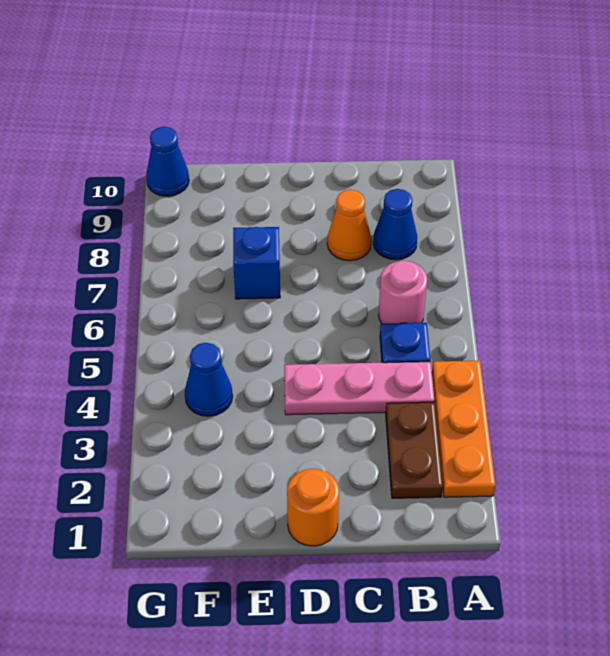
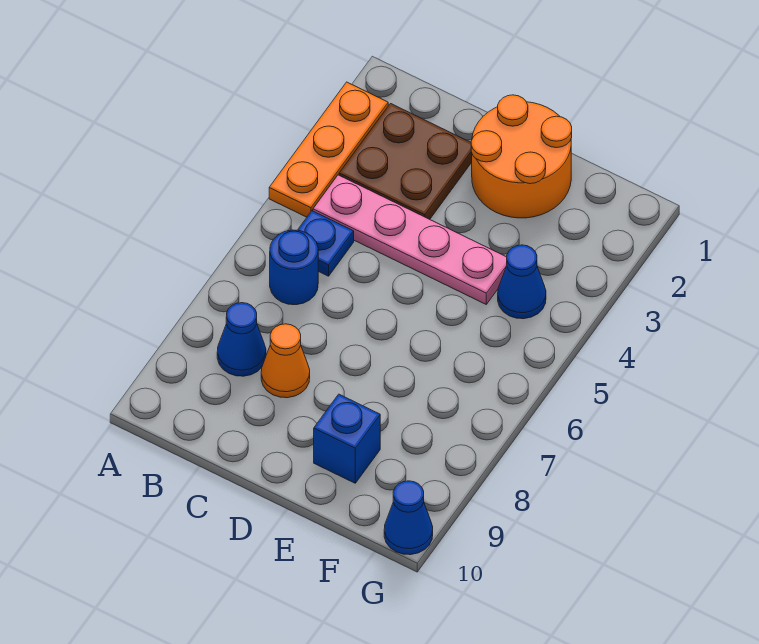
brown plate B2:B3 level 1 -> brown plate B2:C3 level 1
pink plate B4:D4 level 1 -> pink plate B4:E4 level 1
pink round brick B6 level 1 -> blue round brick B6 level 1
orange round brick D1 level 1 -> orange round brick D1:E2 level 1
blue brick E7 level 1 -> blue brick E9 level 1

